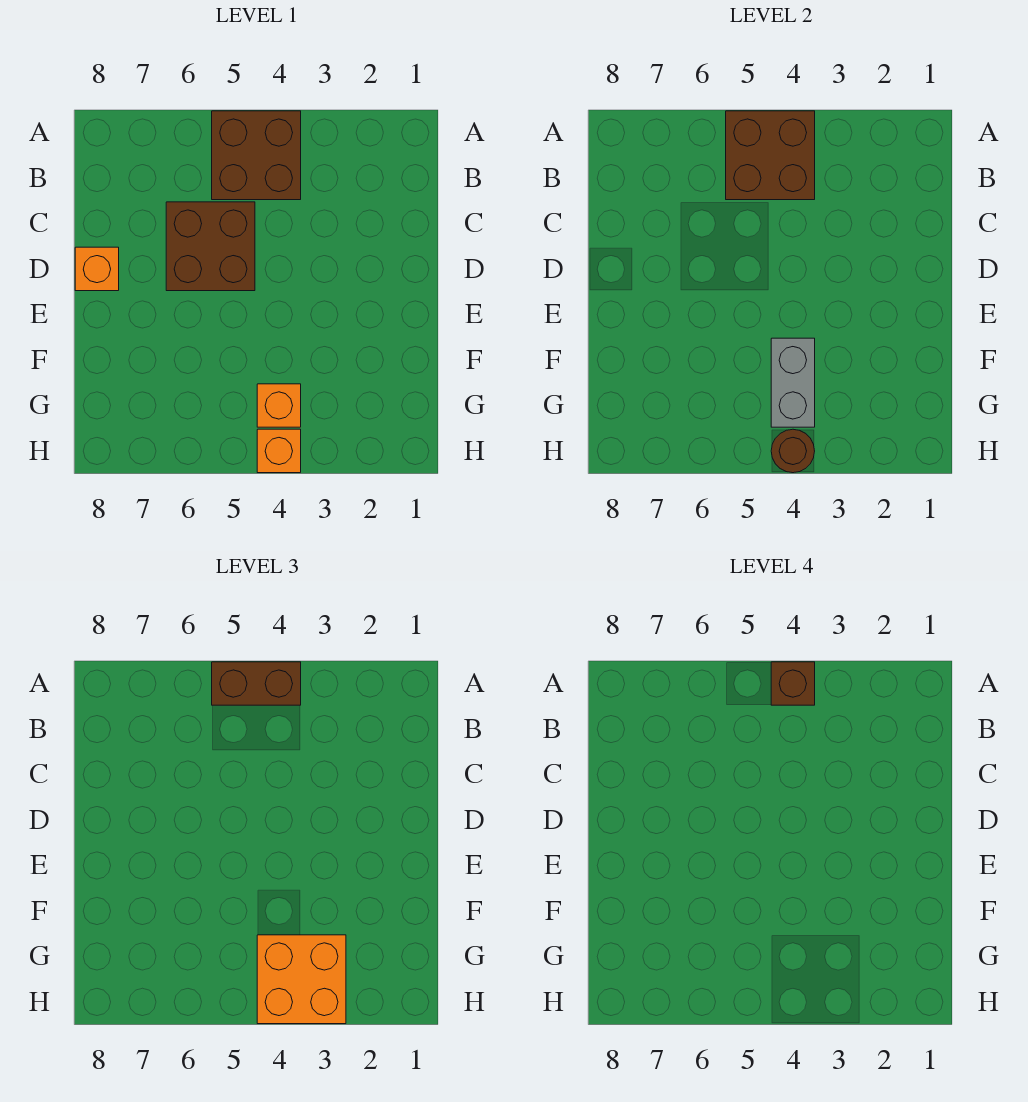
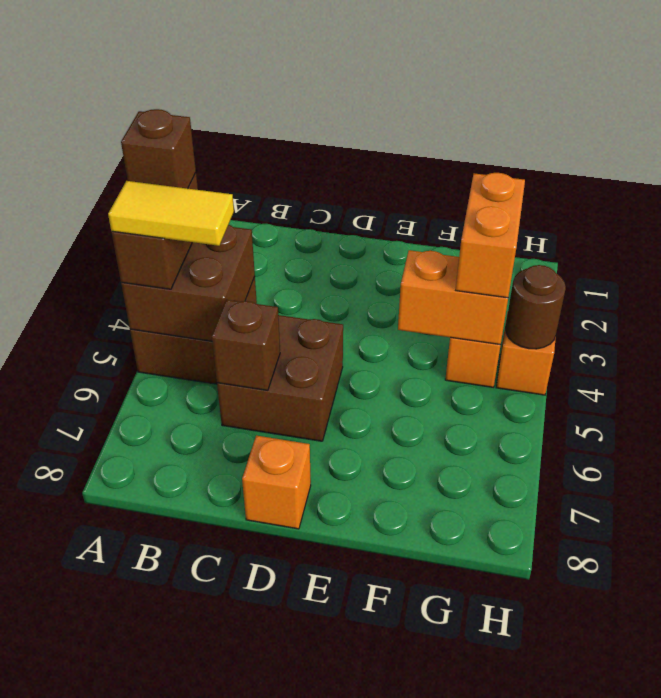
none -> yellow tile A5:B5 level 4
none -> brown brick C6 level 2
grey brick F4:G4 level 2 -> orange brick F4:G4 level 2
orange brick G3:H4 level 3 -> orange brick G3:G4 level 3

